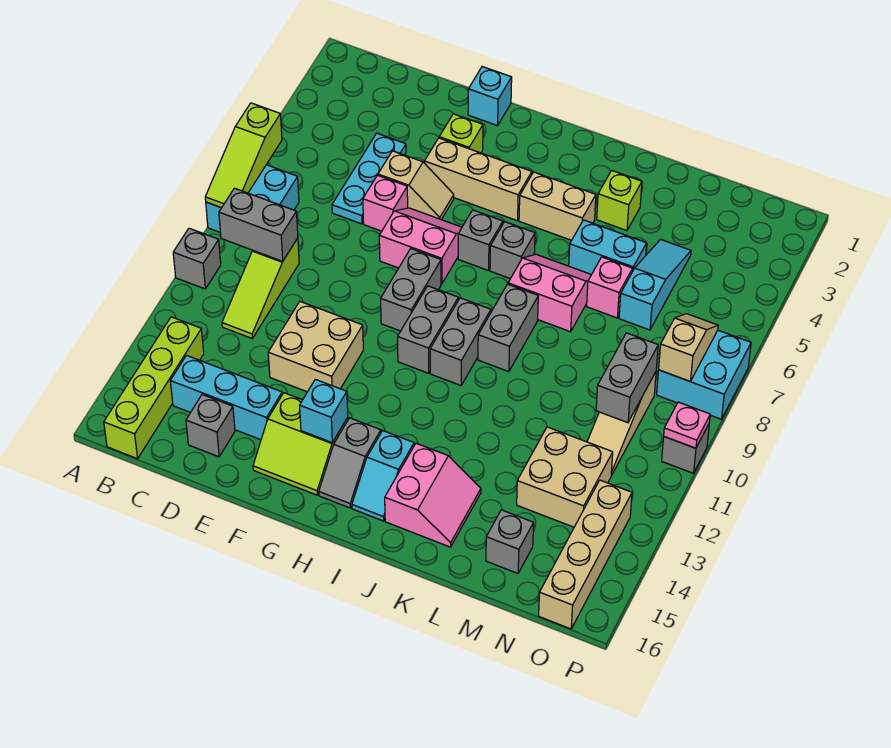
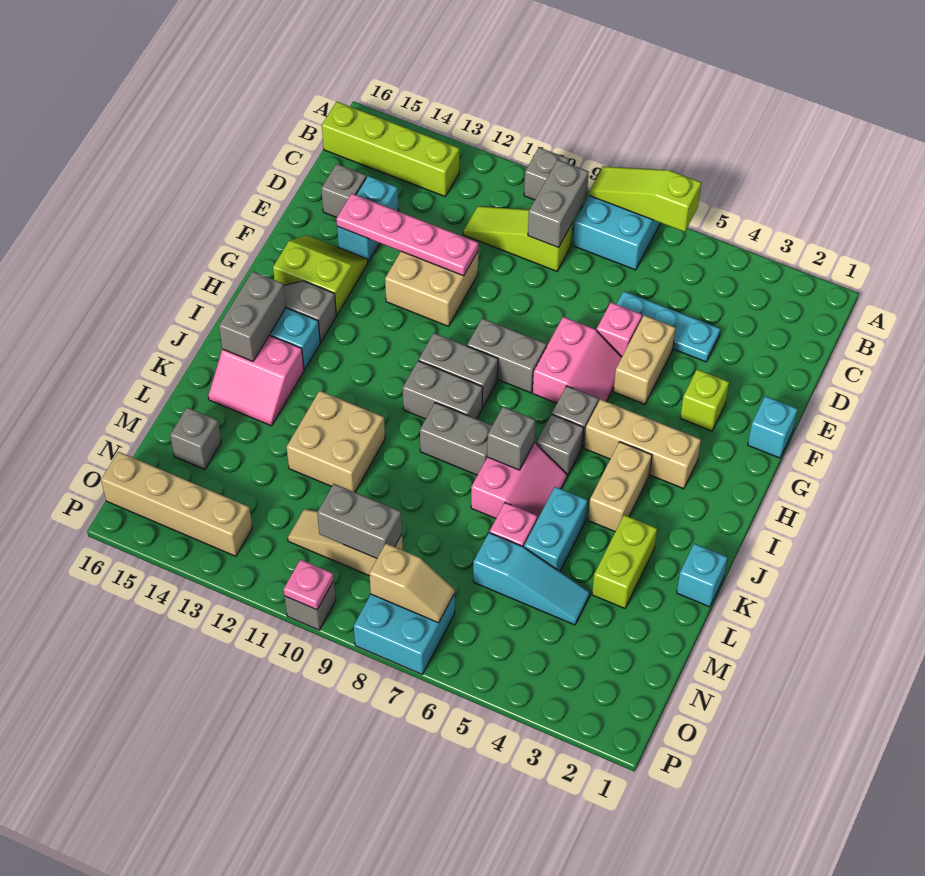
cyan brick C14:E14 level 1 -> cyan brick D14:E14 level 1
tan slope E5:F5 level 1 top E -> tan brick E5:F5 level 1
none -> pink plate E11:E14 level 2
tan brick F4:H4 level 1 -> tan brick H3:H5 level 1
lime slope F14:G15 level 1 top 14 -> lime slope F14:G15 level 1 top G
cyan brick G14 level 2 -> cyan brick K1 level 1
none -> grey brick I15:J15 level 2
none -> grey brick J7 level 2
lime brick K3 level 1 -> lime brick K3:L3 level 1
tan brick M12:N13 level 1 -> tan brick K11:L12 level 1

